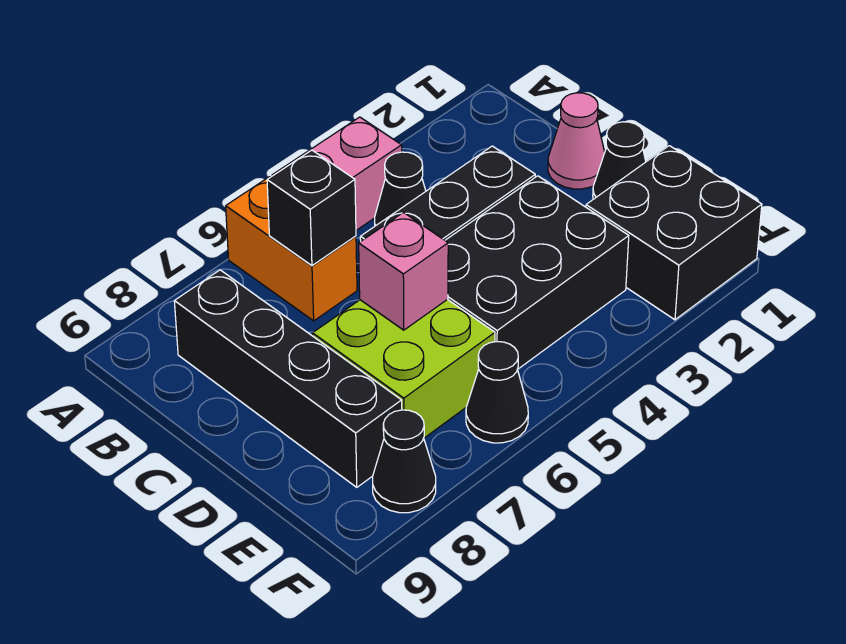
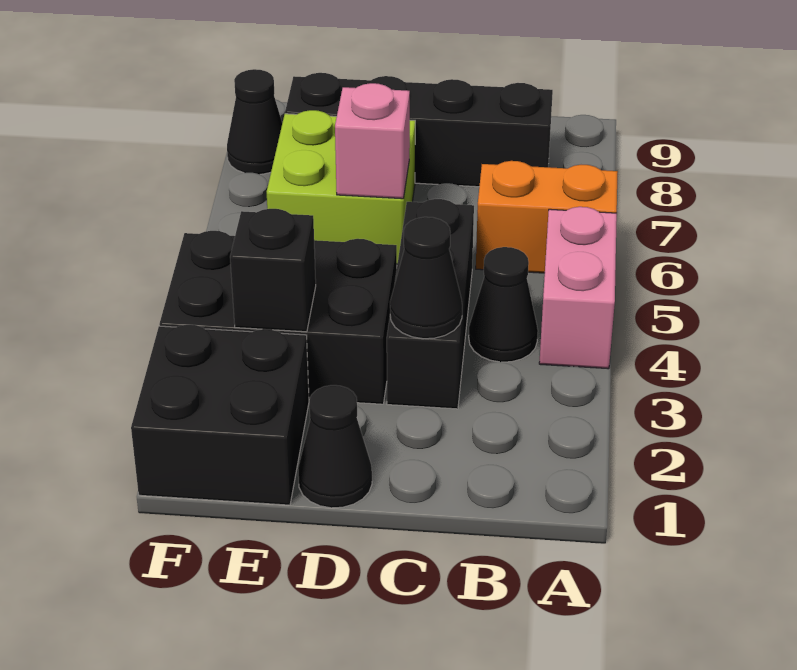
black brick B6 level 2 -> black brick E3 level 2
pink cone C1 level 1 -> none
black brick D3:E5 level 1 -> black brick D3:F4 level 1
black cone F6 level 1 -> black cone C3 level 2

